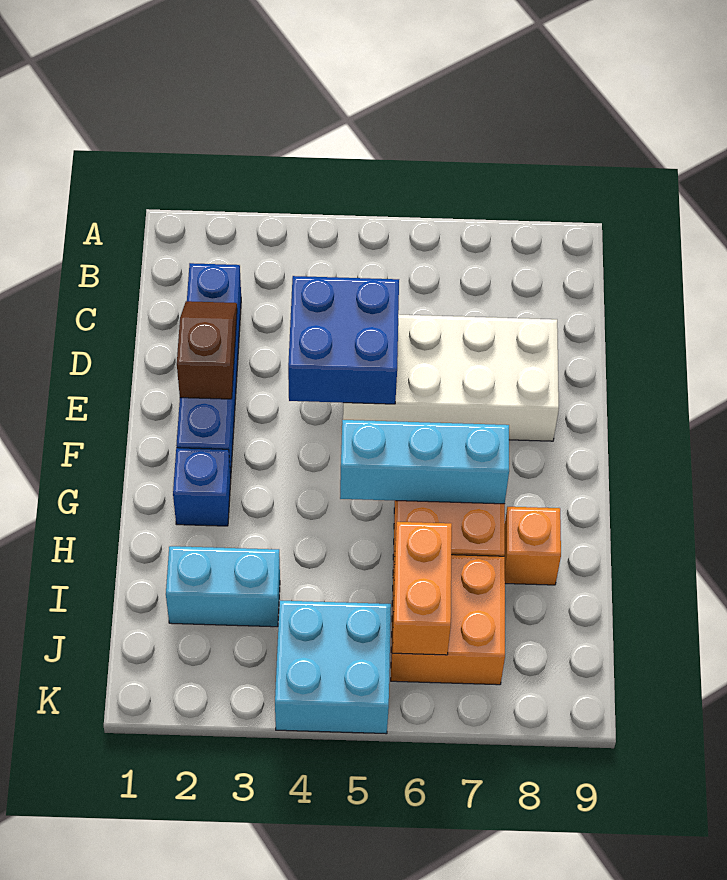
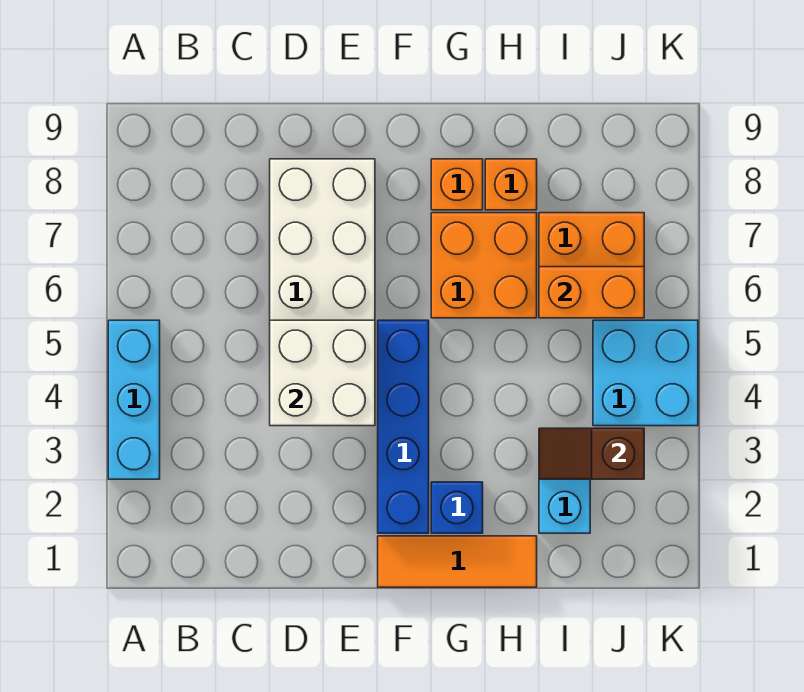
blue brick C2:F2 level 1 -> blue brick F2:F5 level 1
brown slope D2:E2 level 2 top E -> brown slope I3:J3 level 2 top J
blue brick D4:E5 level 2 -> white brick D4:E5 level 2
none -> orange tile F1:H1 level 1
cyan brick G5:G7 level 2 -> cyan brick A3:A5 level 1
none -> orange brick G8 level 1

